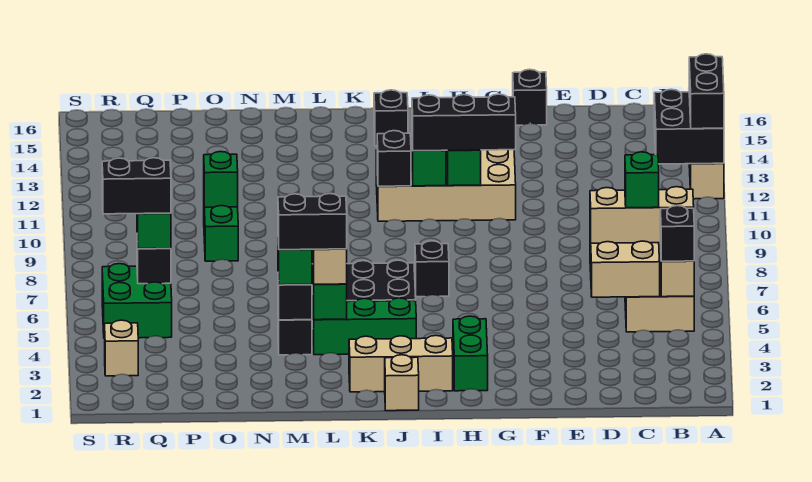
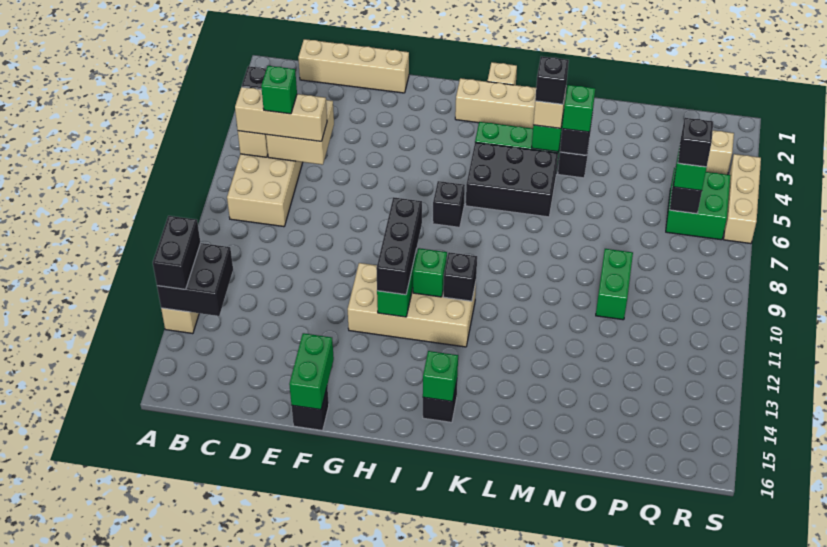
none -> tan brick C1:F1 level 1
black brick G11:I11 level 3 -> black brick H10:H12 level 3
green brick H2:H3 level 1 -> green brick F15:F16 level 2
black brick L4:M4 level 4 -> black brick L4 level 4
green brick O10 level 2 -> green brick J15 level 2
black brick Q6:R6 level 4 -> black brick Q6 level 4
none -> tan brick S4:S6 level 1

